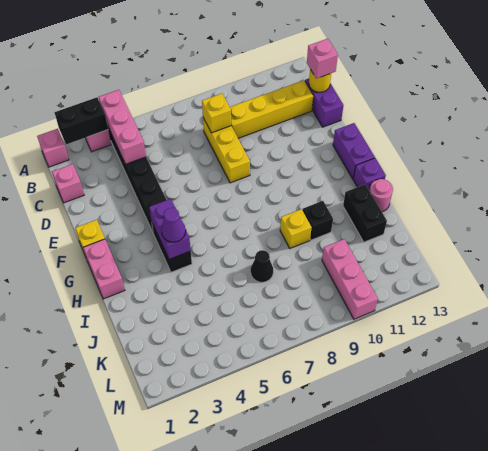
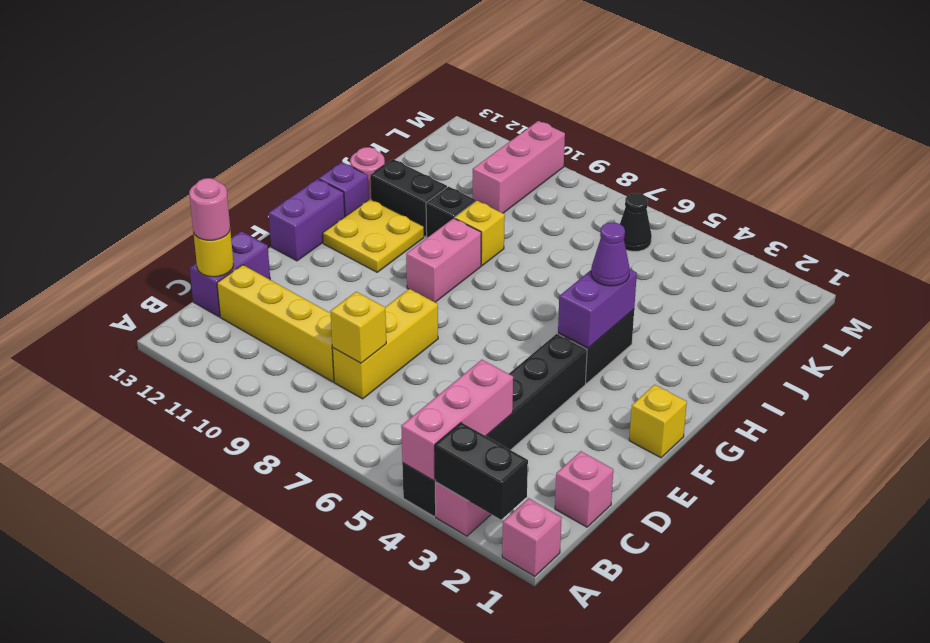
pink brick C13 level 3 -> pink round brick C13 level 3
pink brick G1:H1 level 1 -> pink brick G9:H9 level 1
none -> yellow plate G11:H12 level 1
black brick I12:J12 level 1 -> black brick I11:I12 level 1
black cone J7 level 1 -> black cone L6 level 1

